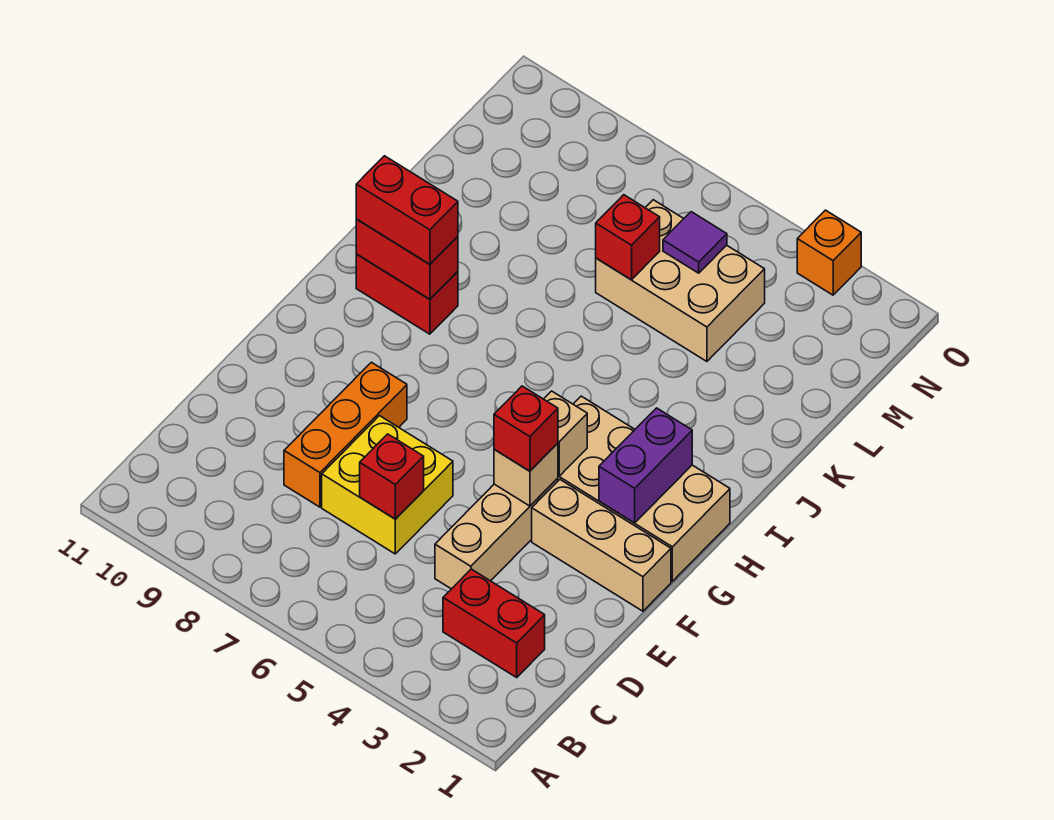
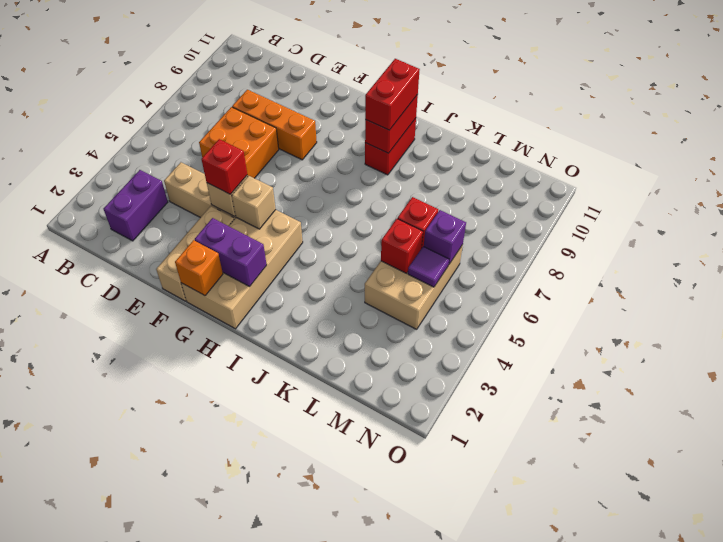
red brick C2:C3 level 1 -> purple brick C2:C3 level 1
yellow brick D6:E7 level 1 -> orange brick D6:E7 level 1
red brick D6 level 2 -> red brick L5 level 2
none -> purple brick M6 level 2
orange brick O3 level 1 -> orange brick G1 level 2

